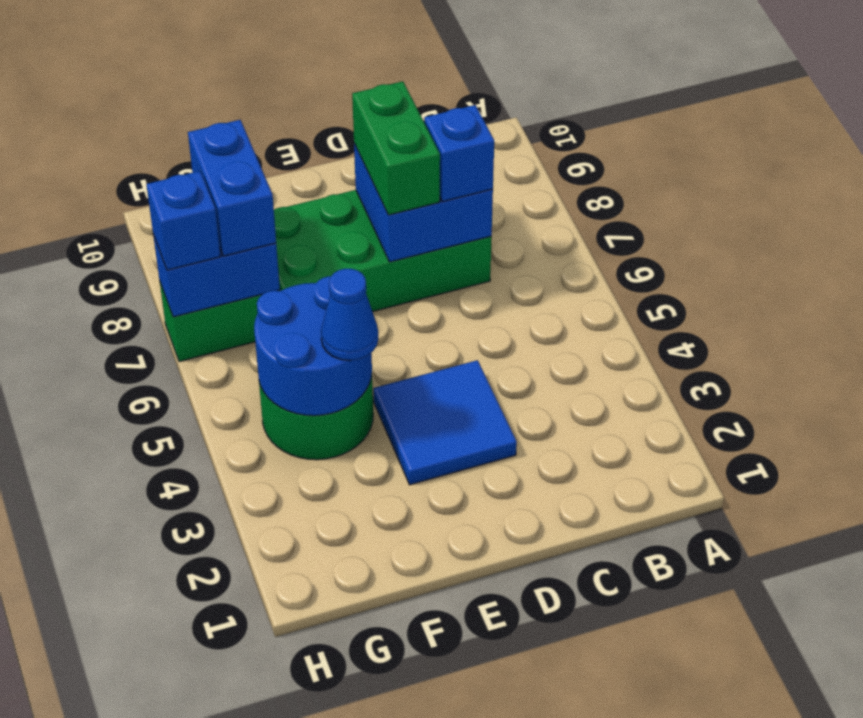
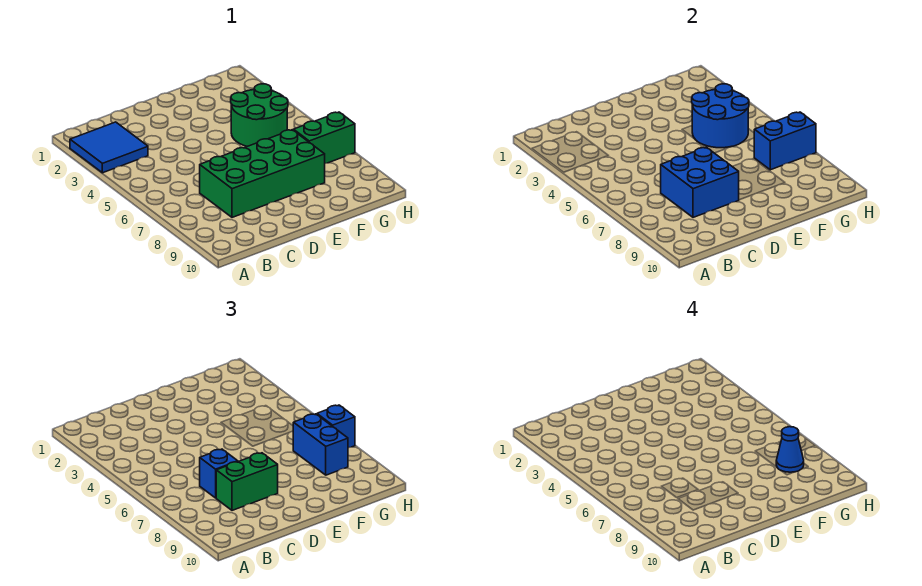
blue tile D3:E4 level 1 -> blue tile A2:B3 level 1
green brick D7:D8 level 3 -> green brick C8:D8 level 3
blue cone F4 level 3 -> blue cone G8 level 4

